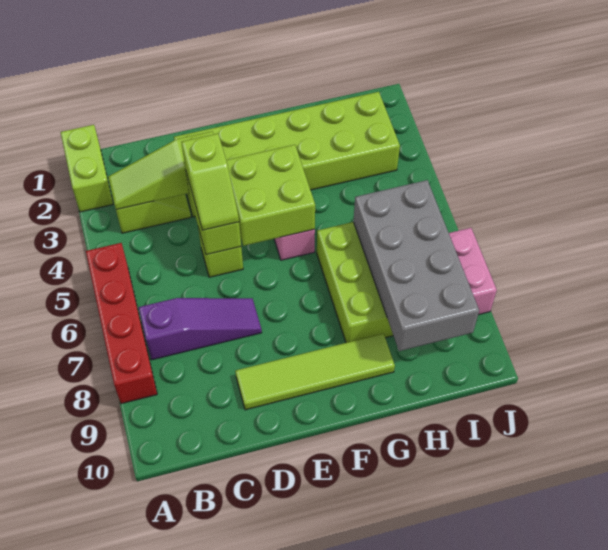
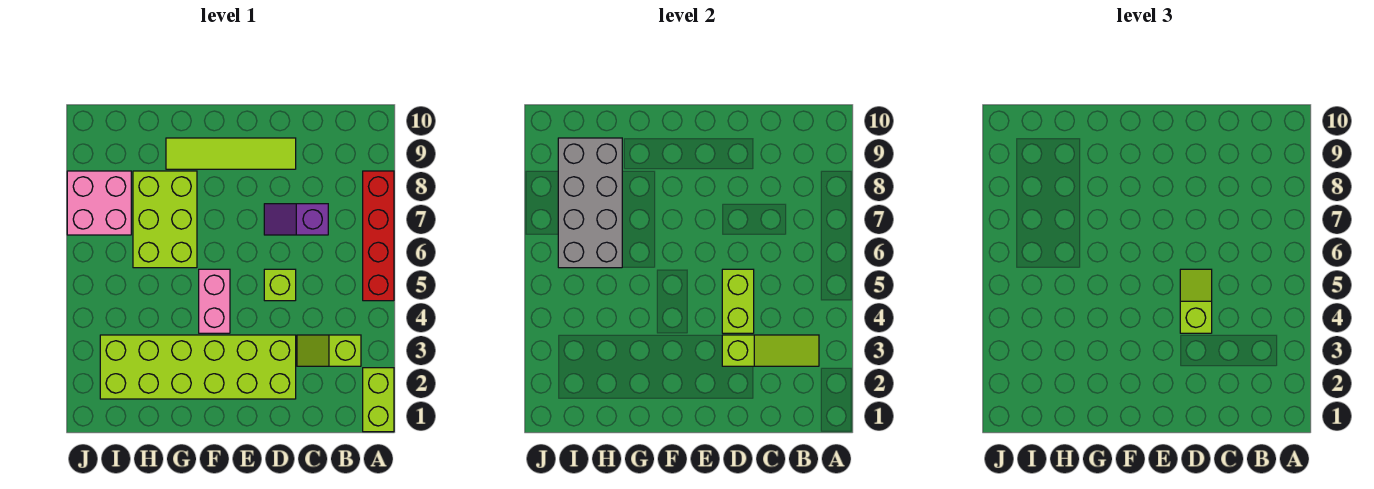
purple slope B7:D7 level 1 top B -> purple slope C7:D7 level 1 top C
lime brick E4:F5 level 2 -> none

